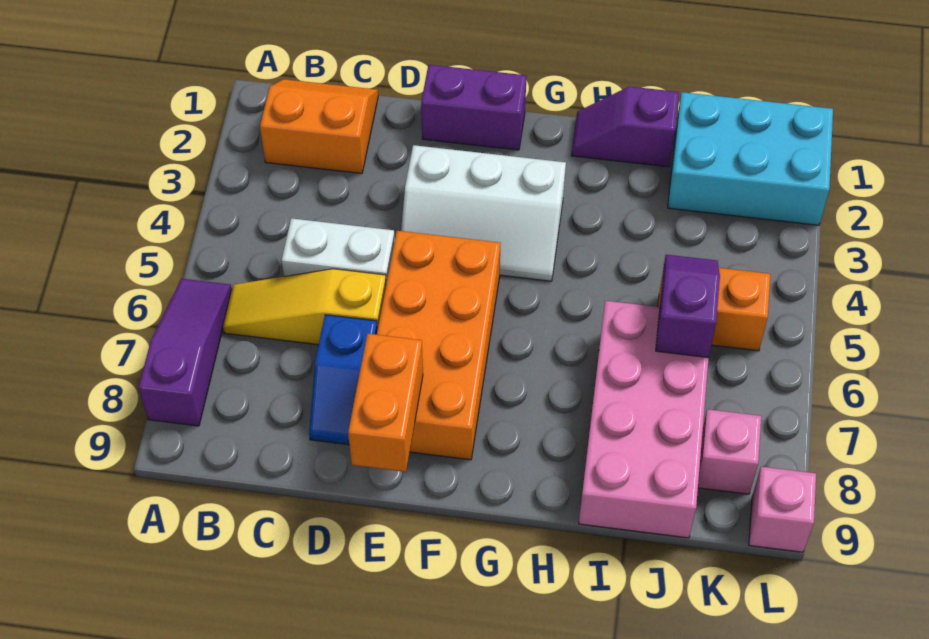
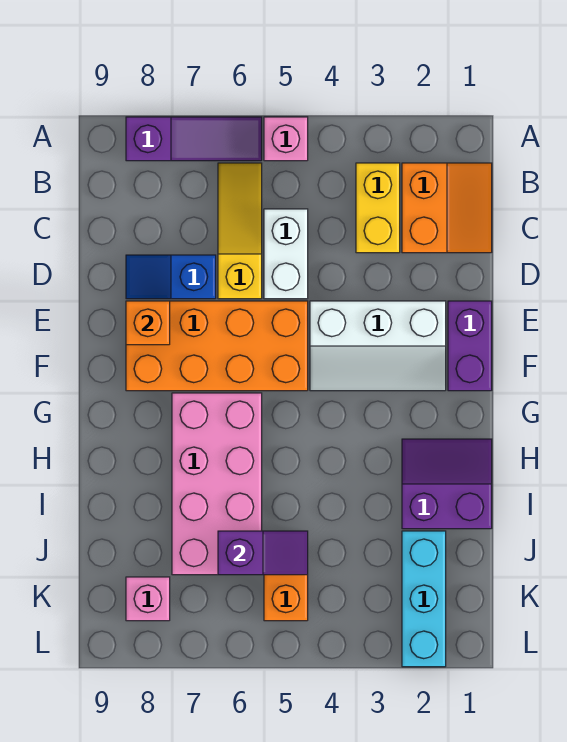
none -> yellow brick B3:C3 level 1
white slope E3:G4 level 1 top 3 -> white slope E2:F4 level 1 top E
orange brick E8:E9 level 2 -> orange brick E8 level 2
purple slope H1:I1 level 1 top I -> purple slope H1:I2 level 1 top I
pink brick I6:J9 level 1 -> pink brick G6:J7 level 1
cyan brick J1:L2 level 1 -> cyan brick J2:L2 level 1
pink brick L9 level 1 -> pink brick A5 level 1

